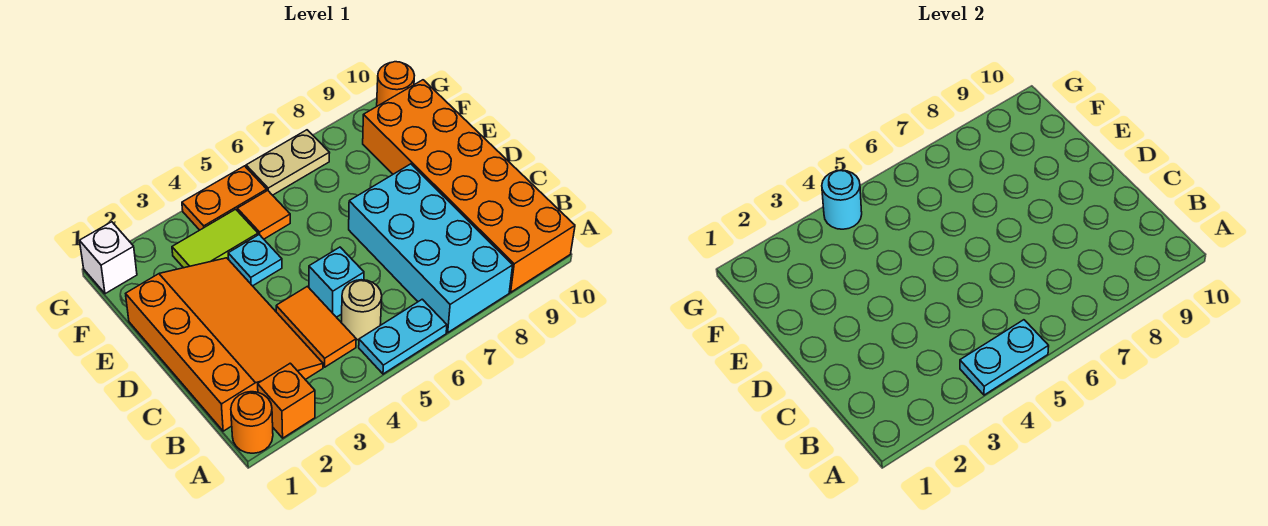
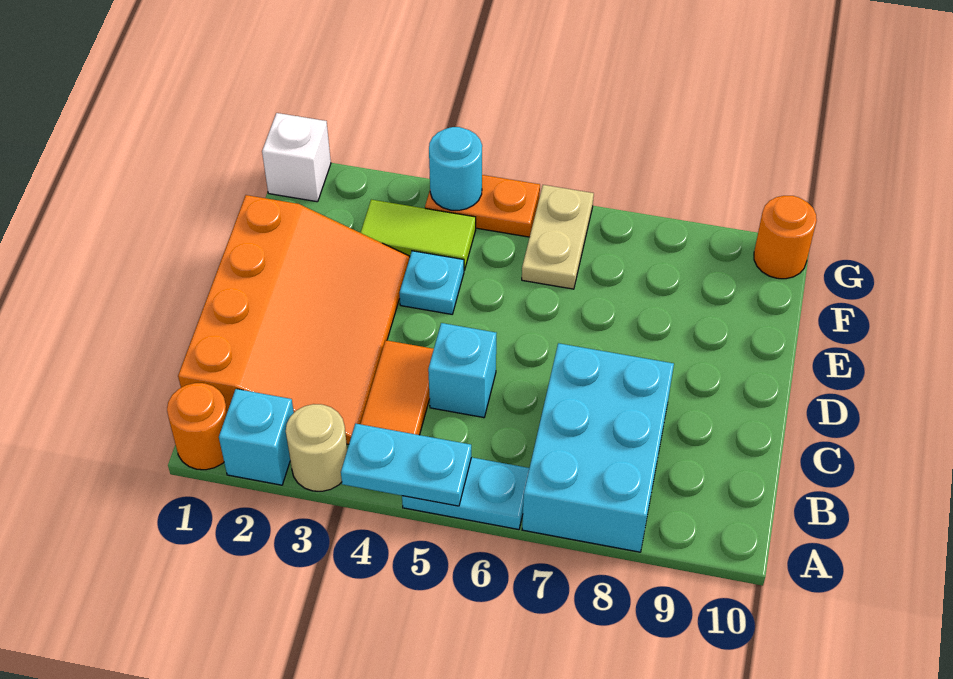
orange brick A2 level 1 -> cyan brick A2 level 1
cyan brick A7:D8 level 1 -> cyan brick A7:C8 level 1
orange brick A9:F10 level 1 -> none
tan round brick B5 level 1 -> tan round brick A3 level 1
orange tile F5 level 1 -> none
tan plate G6:G7 level 1 -> tan plate F6:G6 level 1

